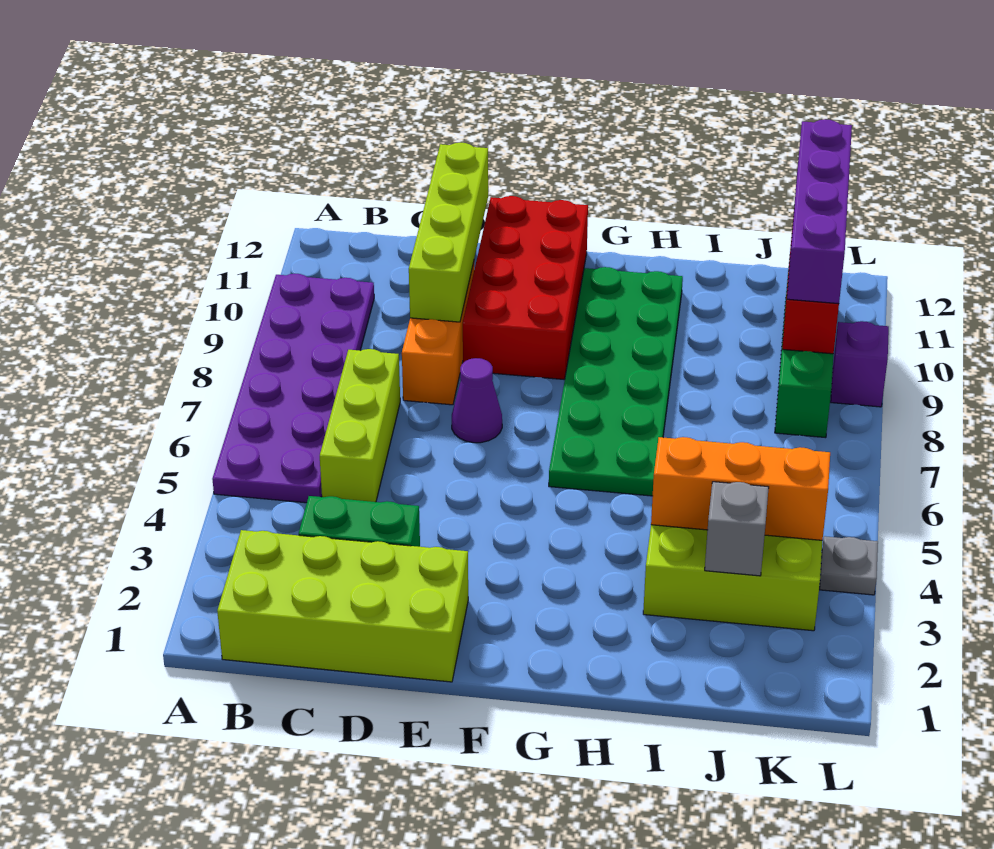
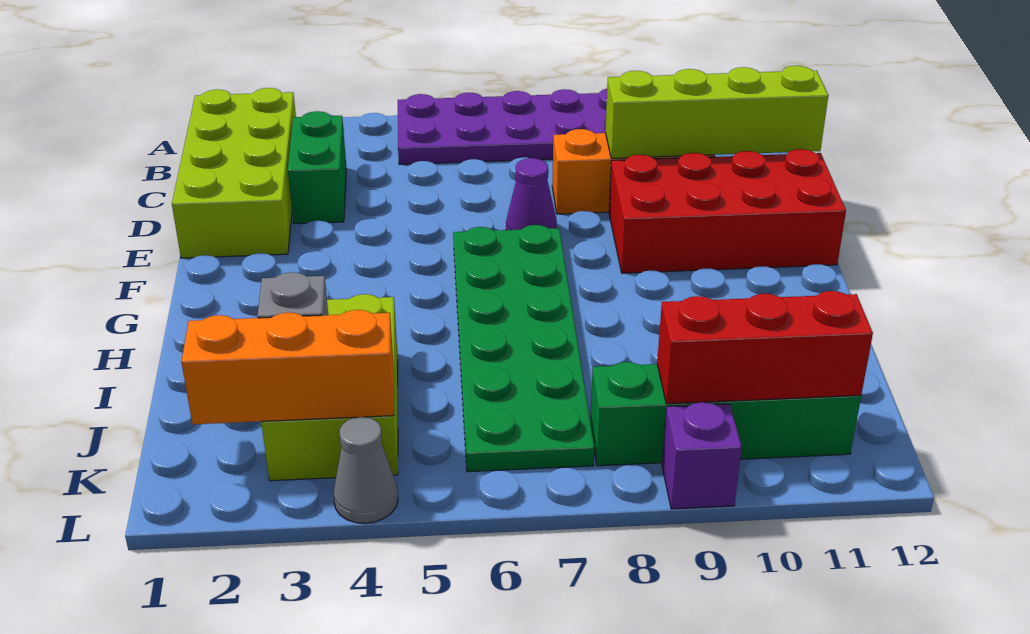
lime brick C5:C7 level 1 -> none
green plate G6:H11 level 1 -> green plate F6:K7 level 1
orange brick I4:K4 level 2 -> orange brick K2:K4 level 2
purple brick K9:K12 level 3 -> none
grey plate L4 level 1 -> grey cone L4 level 1

